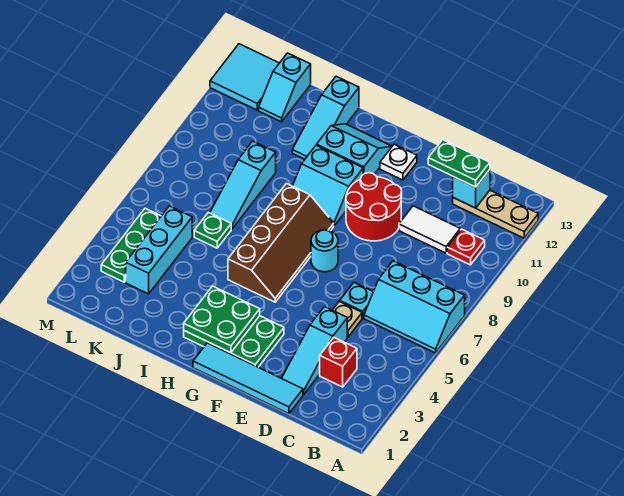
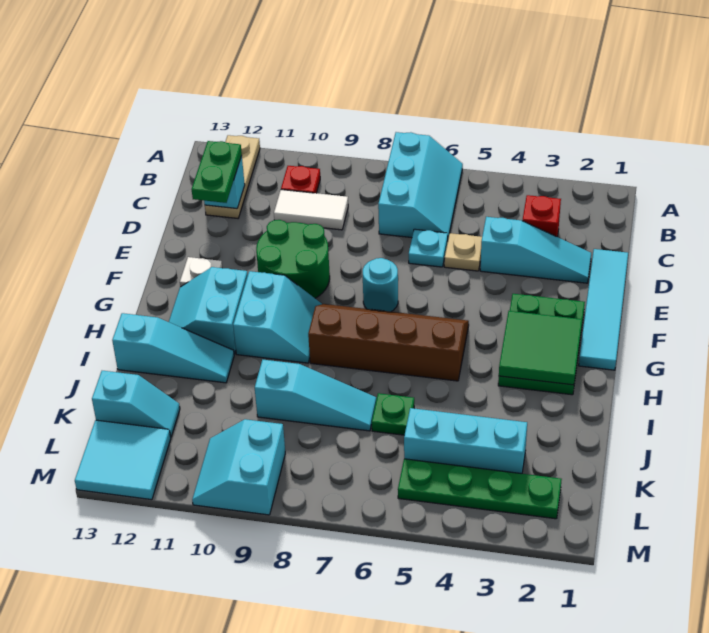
white tile C10:D10 level 1 -> white tile C9:C10 level 1
red round brick E9:F10 level 1 -> green round brick E9:F10 level 1
green plate G2:H3 level 2 -> green tile G2:H3 level 2
green plate L3:L5 level 1 -> green plate L2:L5 level 1
none -> cyan slope L9:M10 level 1 top 9

